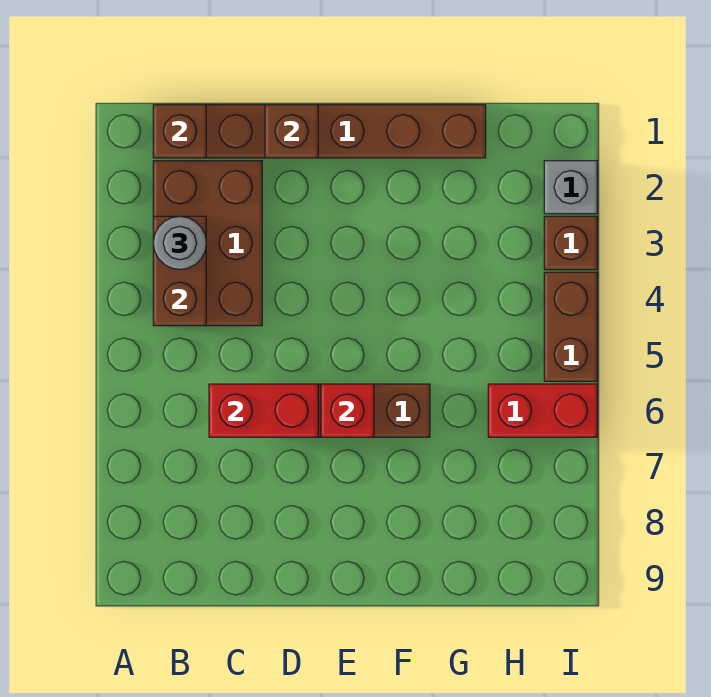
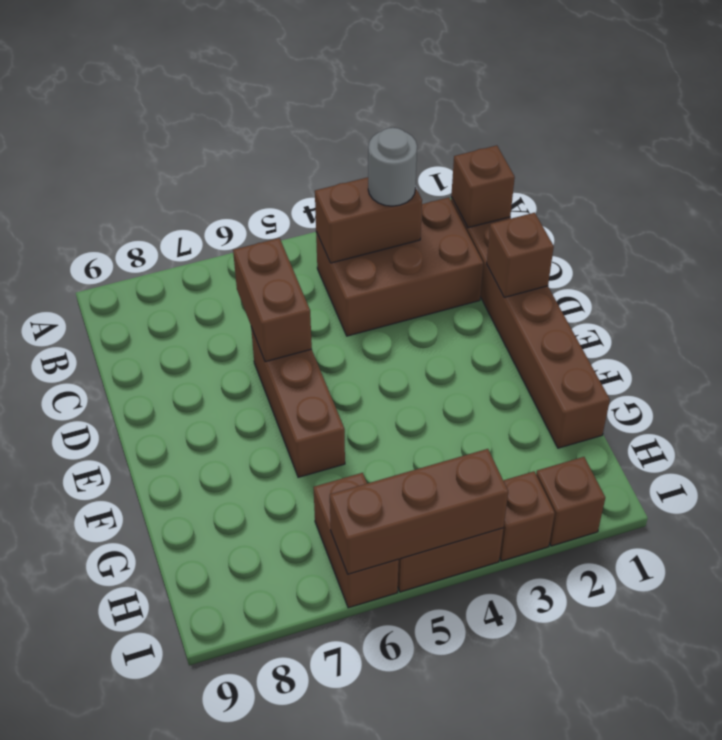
red brick C6:D6 level 2 -> brown brick C6:D6 level 2
red brick E6 level 2 -> none
red brick H6:I6 level 1 -> brown brick H6:I6 level 1
grey brick I2 level 1 -> brown brick I2 level 1
none -> brown brick I4:I6 level 2

